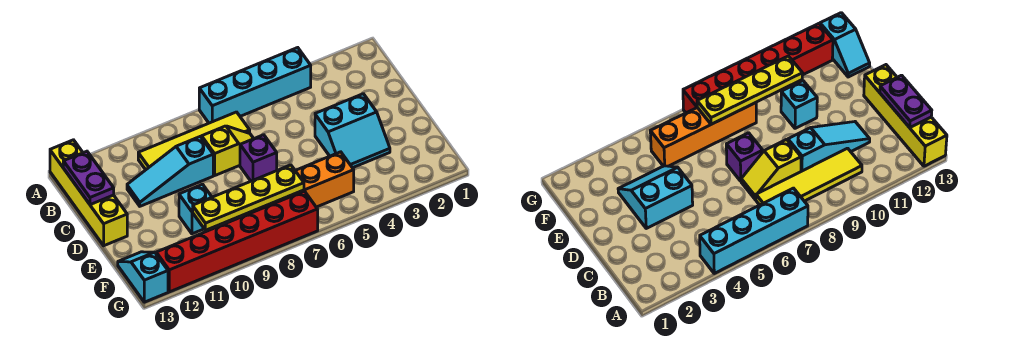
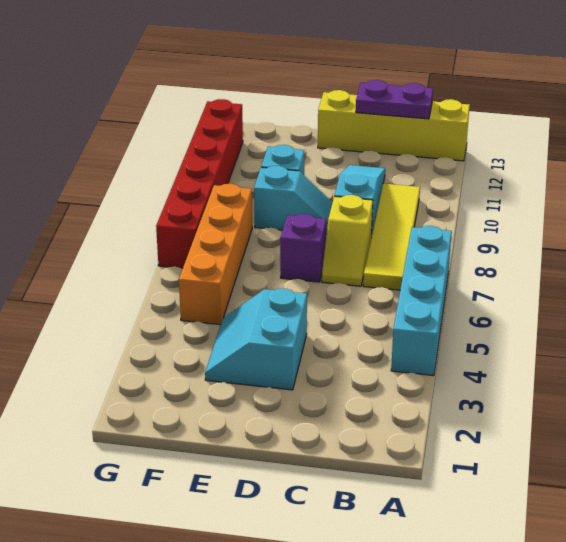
yellow plate F7:F10 level 2 -> none
cyan slope F13:G13 level 1 top G -> cyan slope D9:E9 level 1 top E

